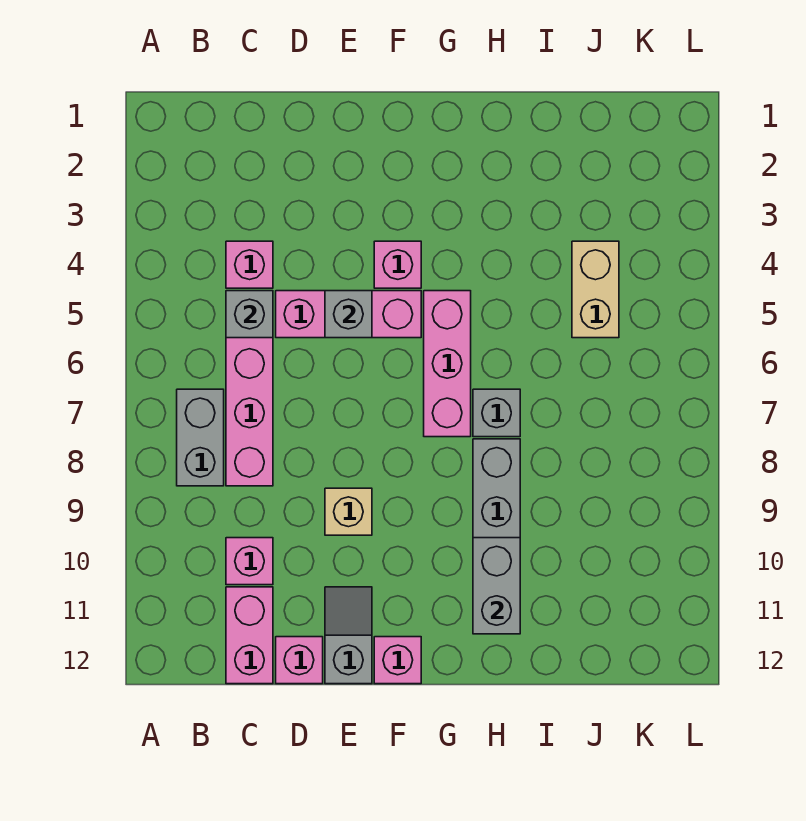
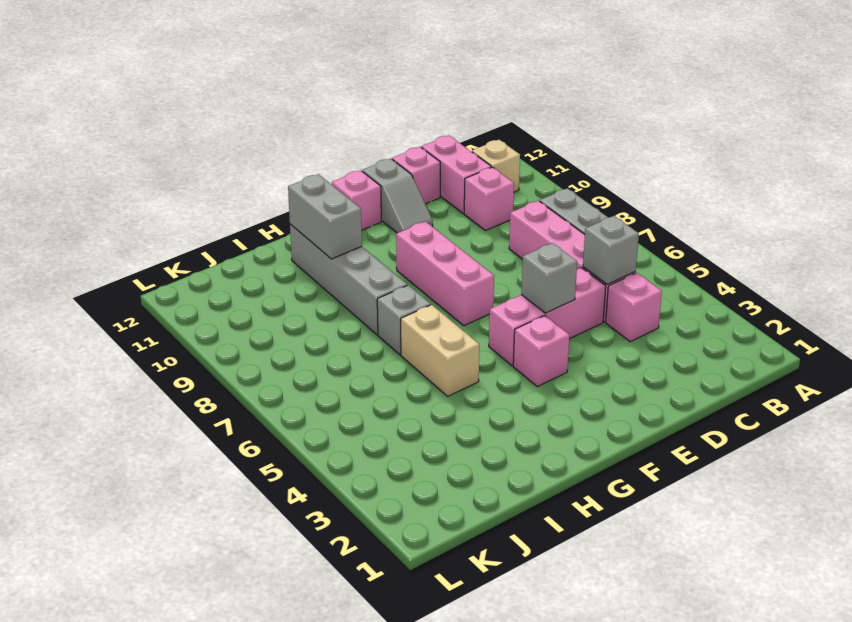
tan brick E9 level 1 -> tan brick B11 level 1
pink brick G5:G7 level 1 -> pink brick F7:F9 level 1
tan brick J4:J5 level 1 -> tan brick H5:H6 level 1

